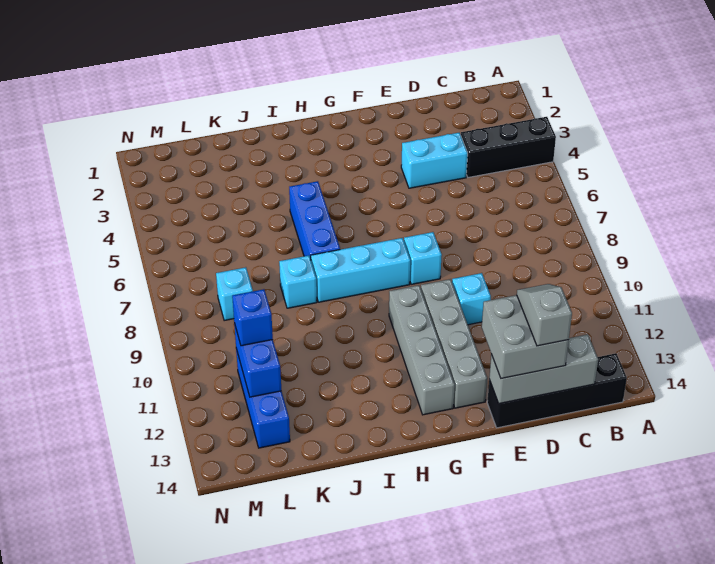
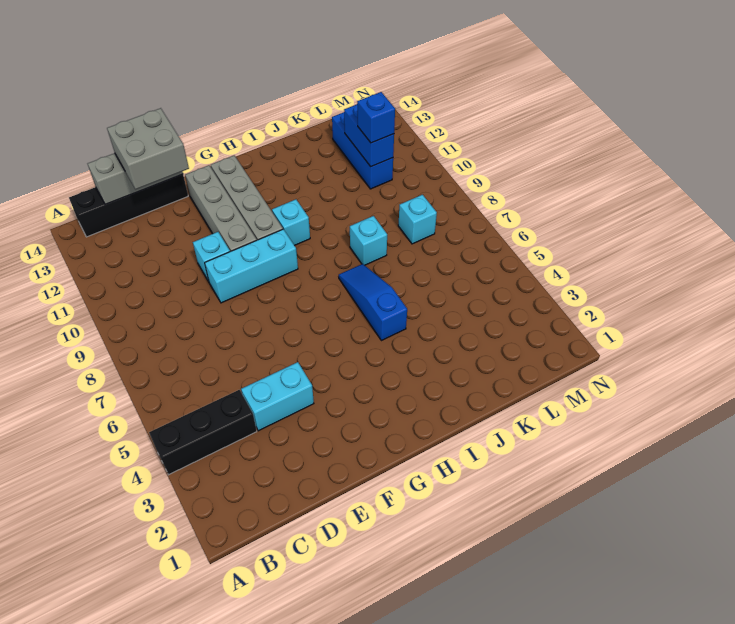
grey slope D13:D14 level 4 top 14 -> none
cyan brick F8 level 1 -> cyan brick H10 level 1
cyan brick G8:I8 level 1 -> cyan brick E9:G9 level 1
blue brick I5:I7 level 1 -> blue slope I5:I7 level 1 top 5

